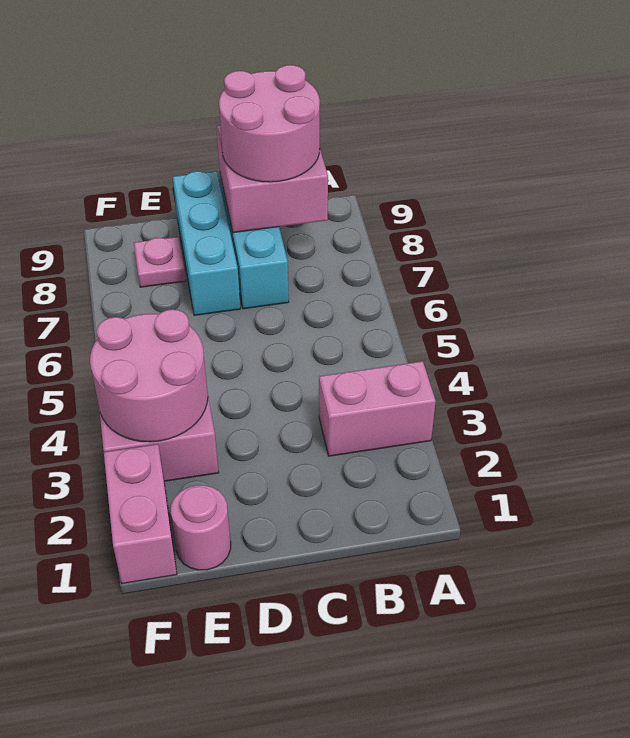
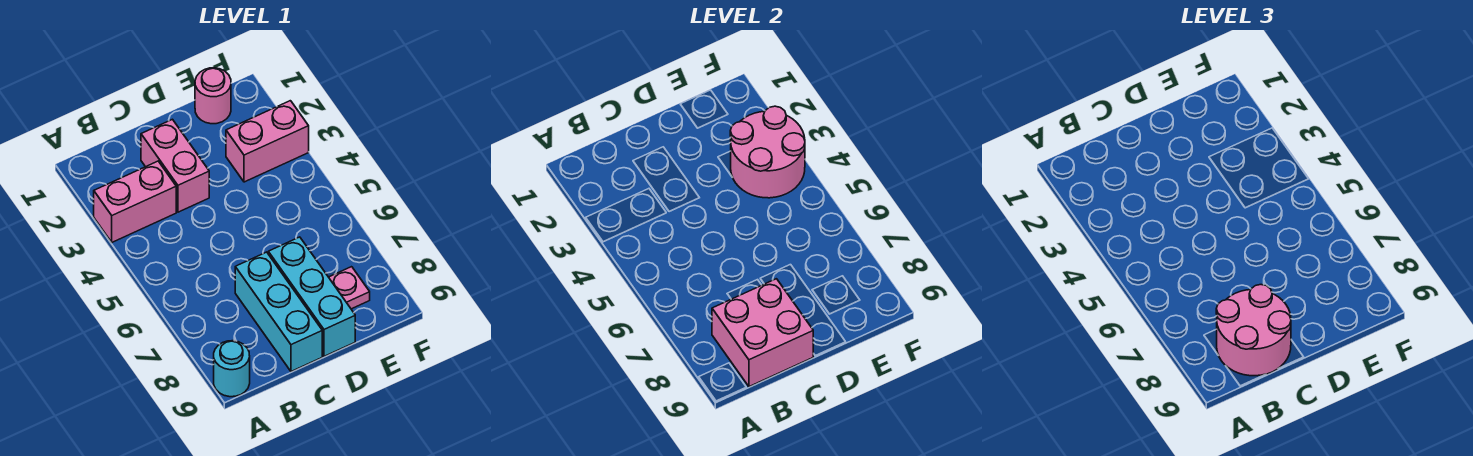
none -> cyan round brick A9 level 1
pink brick F1:F2 level 1 -> pink brick C2:C3 level 1

